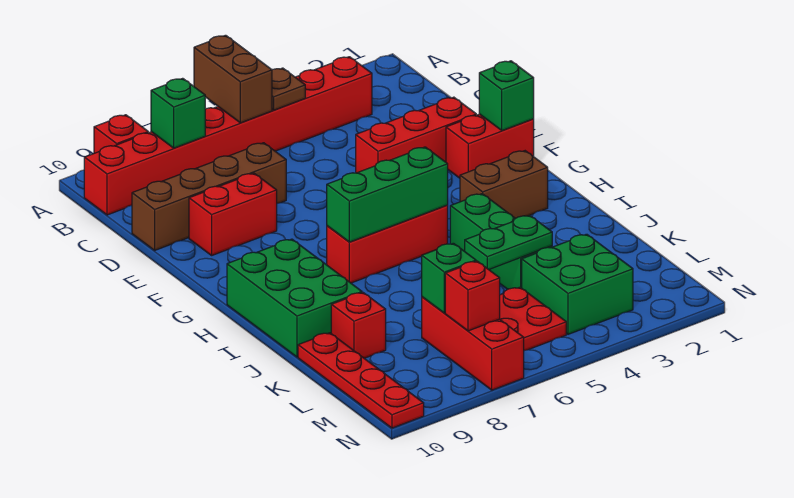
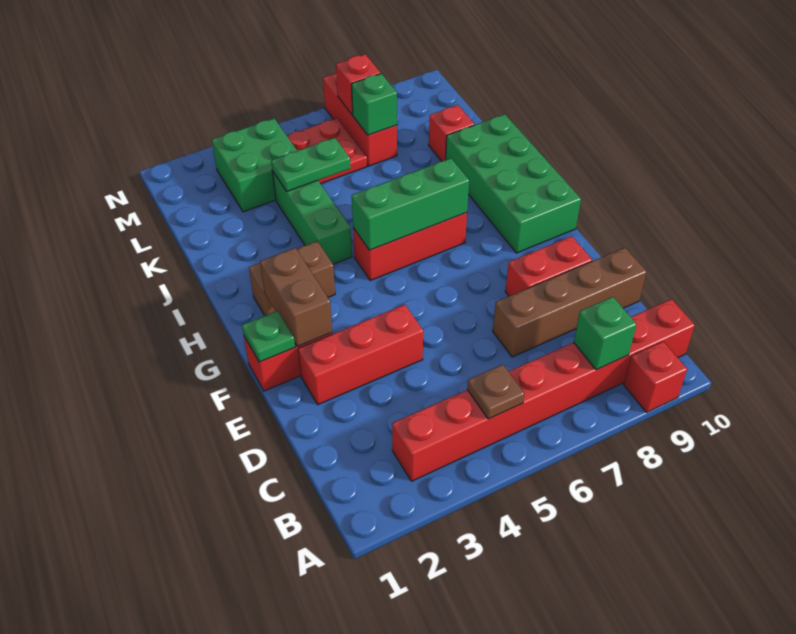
brown brick A6:B6 level 2 -> brown brick F2:G2 level 2
green brick F1 level 2 -> green plate F1 level 2
green brick H9:J10 level 1 -> green brick G9:J10 level 1
red plate K10:N10 level 1 -> none

